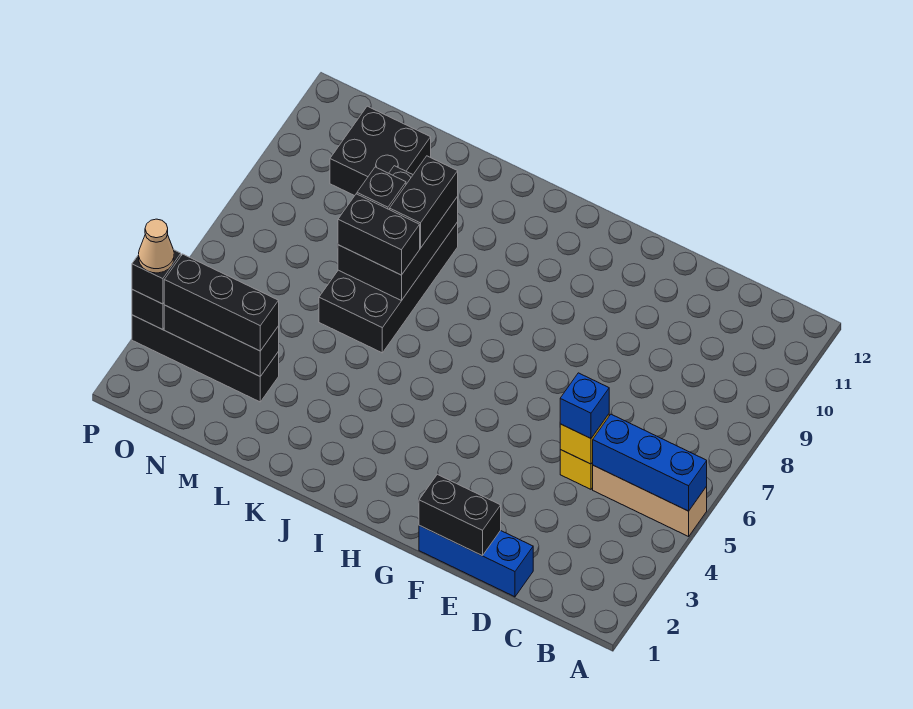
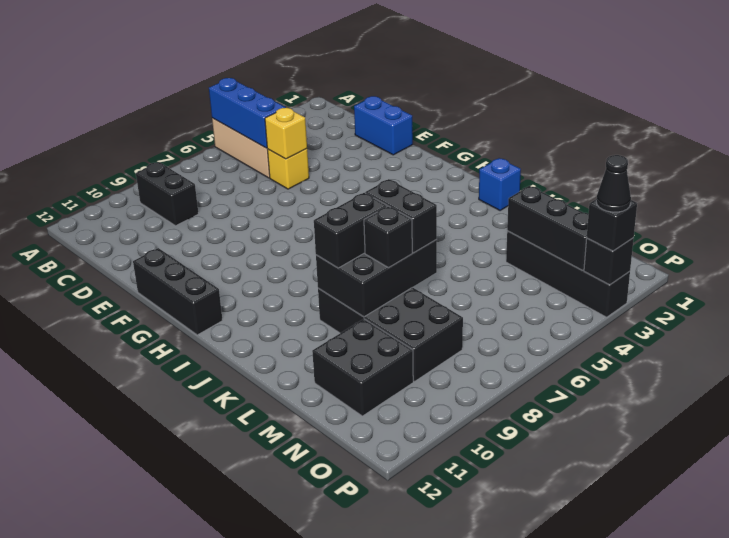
blue brick D1:F1 level 1 -> blue brick D1:E1 level 1
blue brick D5 level 3 -> blue brick J1 level 1
black brick E1:F1 level 2 -> black brick B9:C9 level 1
black brick K6:L9 level 1 -> black brick K8:N9 level 1
black brick M3:O3 level 3 -> black brick F12:H12 level 1
tan cone P3 level 4 -> black cone P3 level 4

